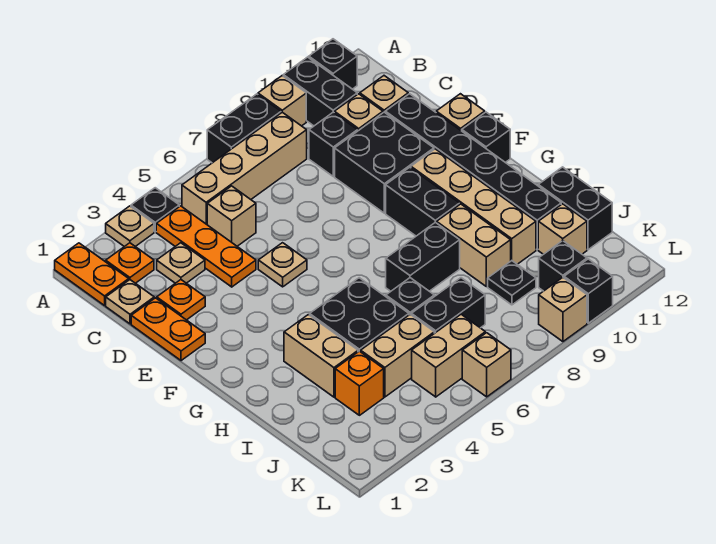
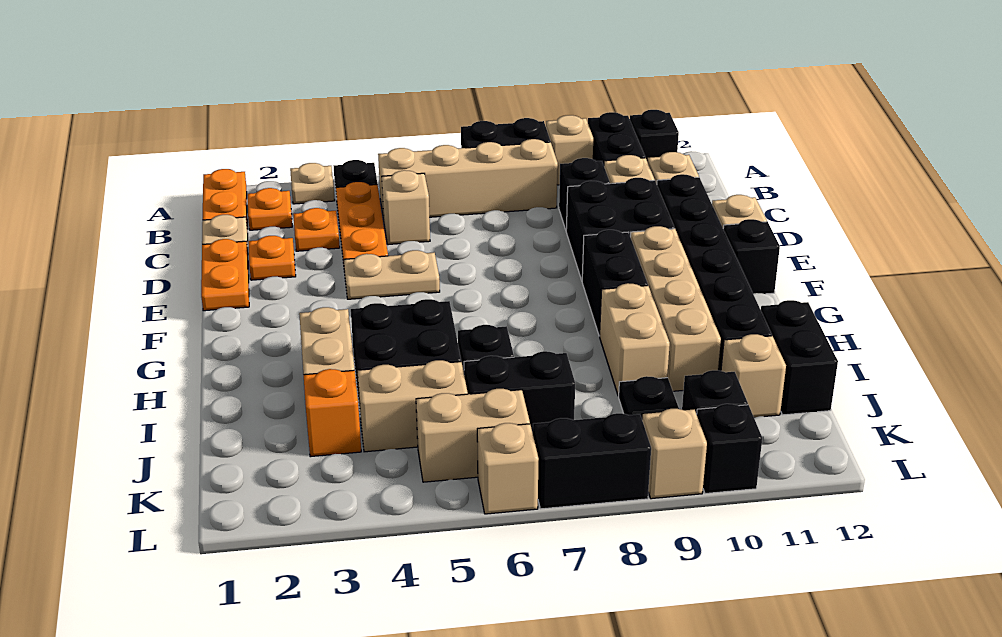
tan plate C3 level 1 -> orange plate C3 level 1
tan plate E5 level 1 -> tan plate E4:E5 level 1
black brick H7:H8 level 1 -> black brick L7:L8 level 1

